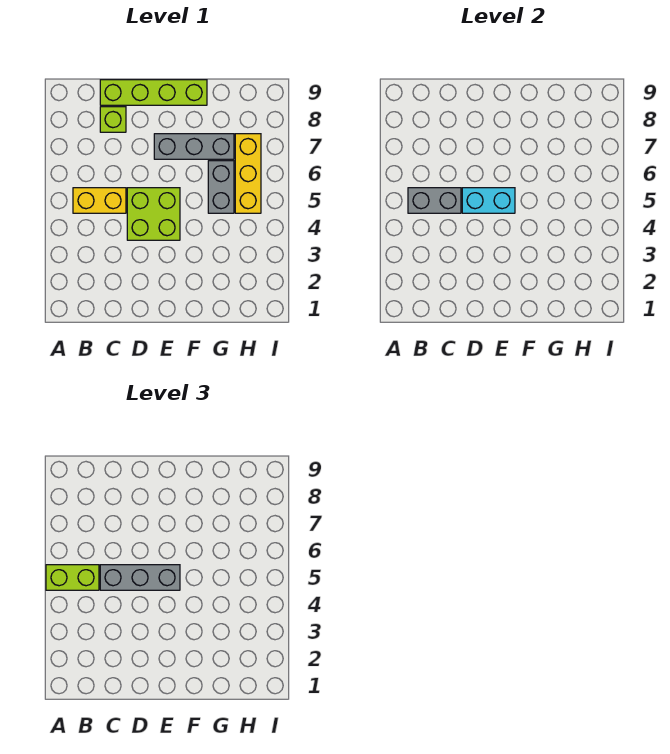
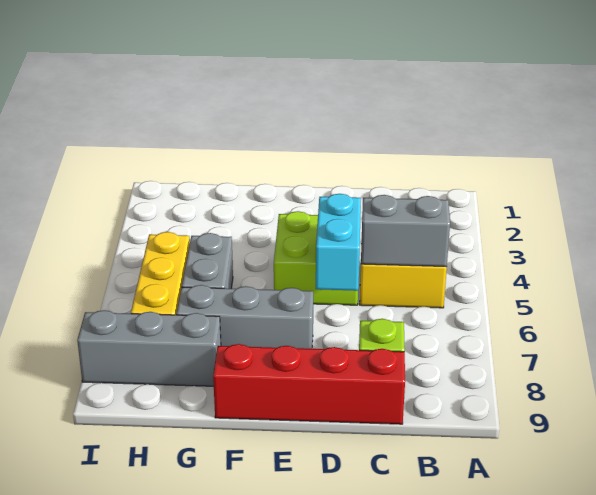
lime brick A5:B5 level 3 -> none
grey brick C5:E5 level 3 -> grey brick G8:I8 level 1
lime brick C9:F9 level 1 -> red brick C9:F9 level 1
cyan brick D5:E5 level 2 -> cyan brick D5:D6 level 2

